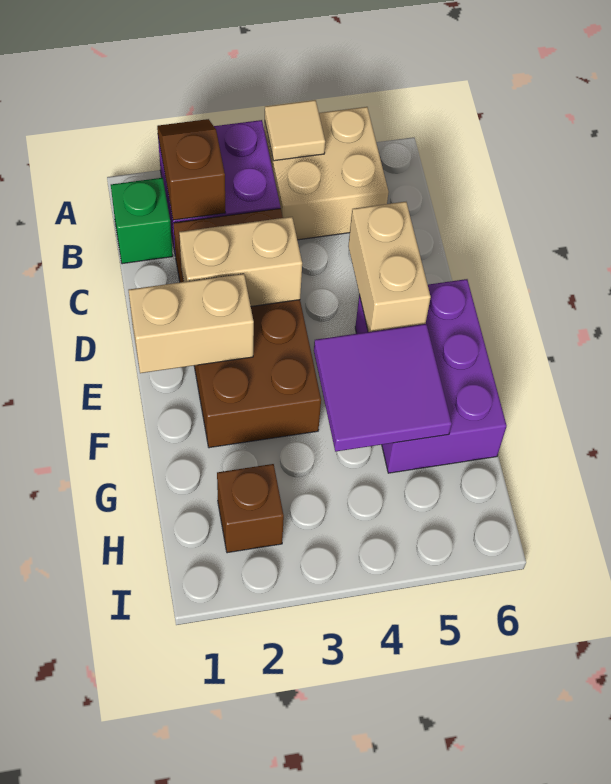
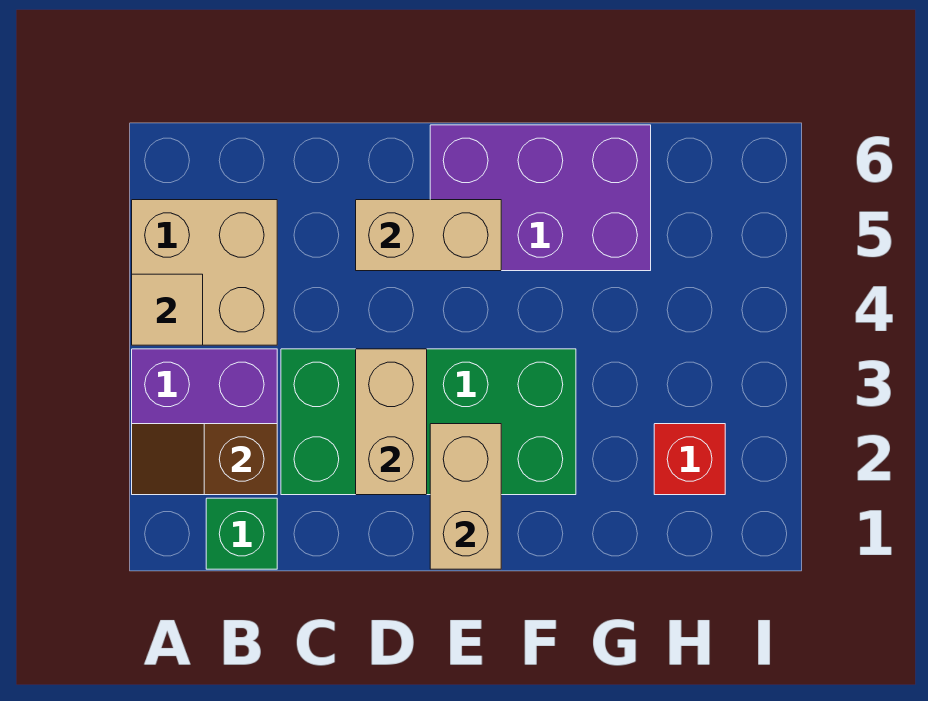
brown brick C2:F3 level 1 -> green brick C2:F3 level 1
purple tile F4:G5 level 2 -> none
brown brick H2 level 1 -> red brick H2 level 1

